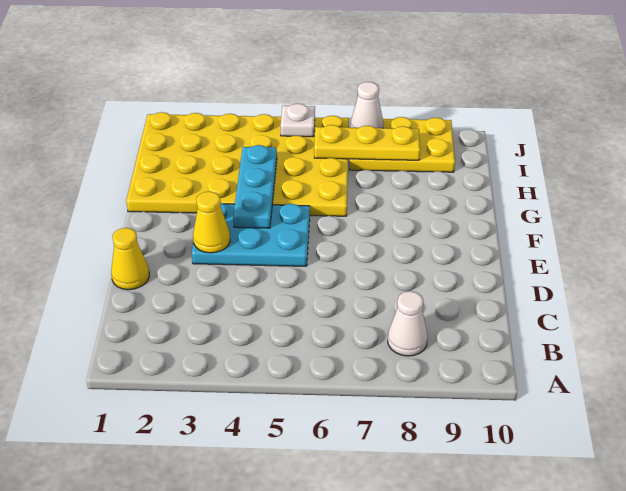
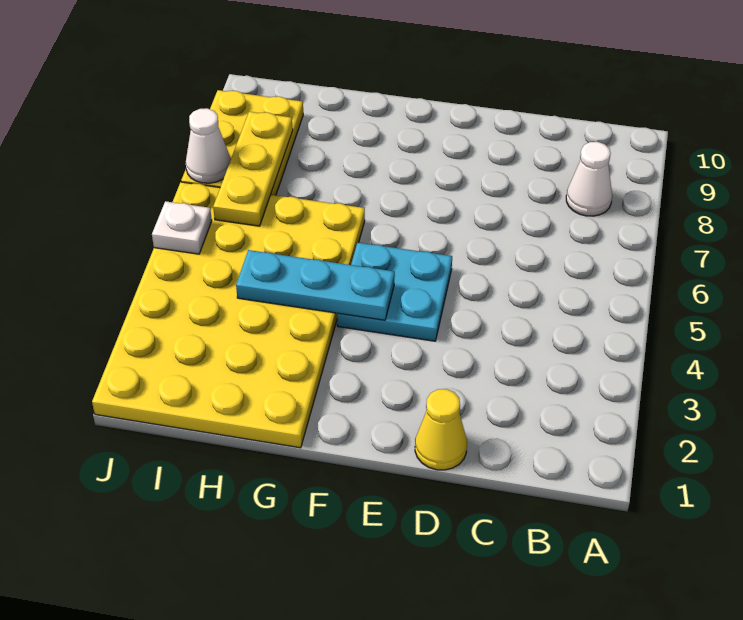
cyan plate E3:F5 level 1 -> cyan plate E4:F5 level 1
yellow cone E3 level 2 -> none

